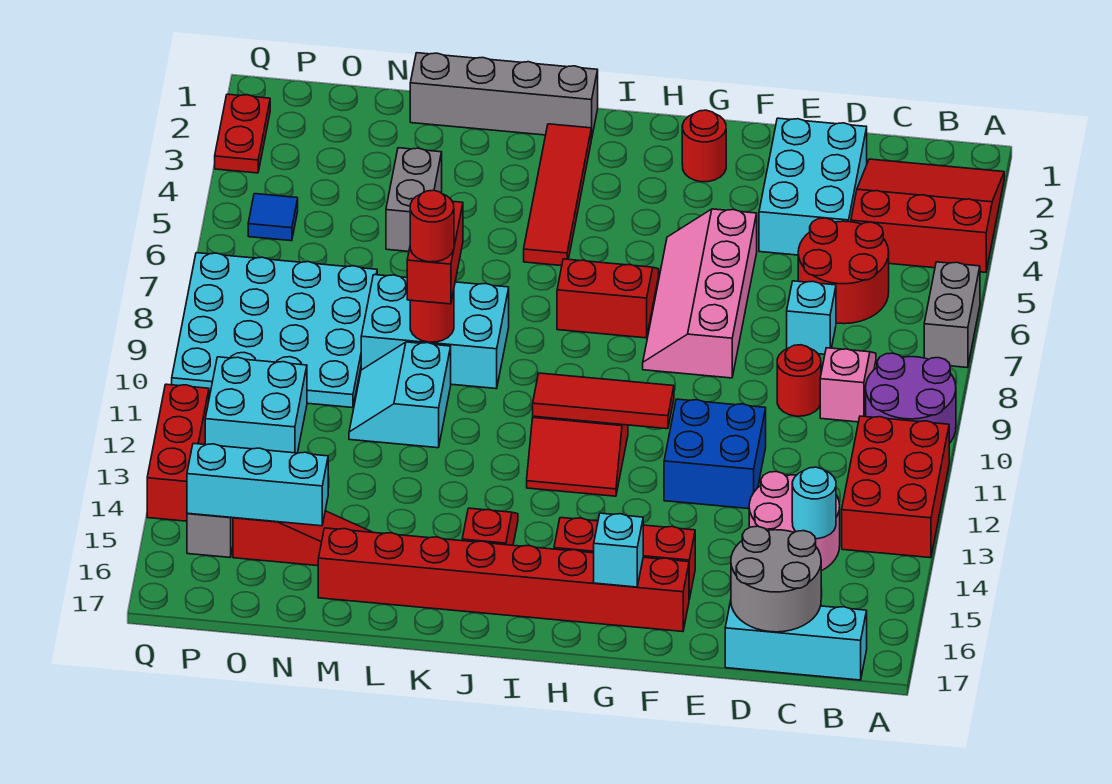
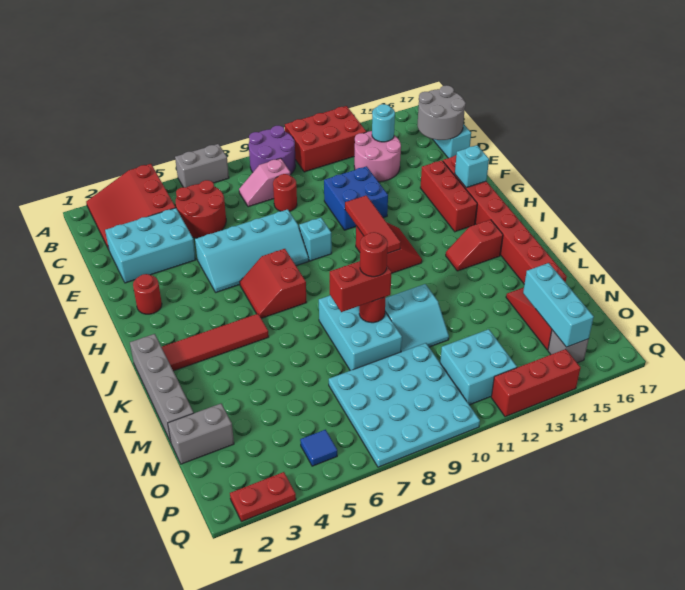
cyan brick D7 level 1 -> cyan brick G9 level 1
pink slope F5:G8 level 1 top F -> cyan slope F5:G8 level 1 top F
grey brick M4:M5 level 1 -> grey brick N1:N2 level 1

